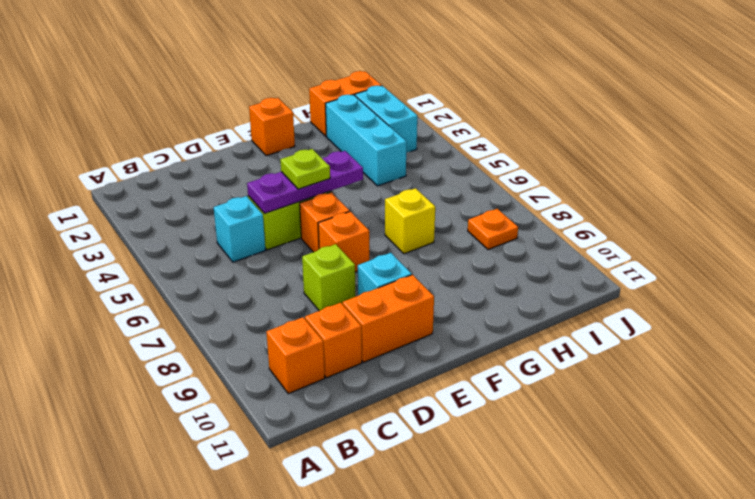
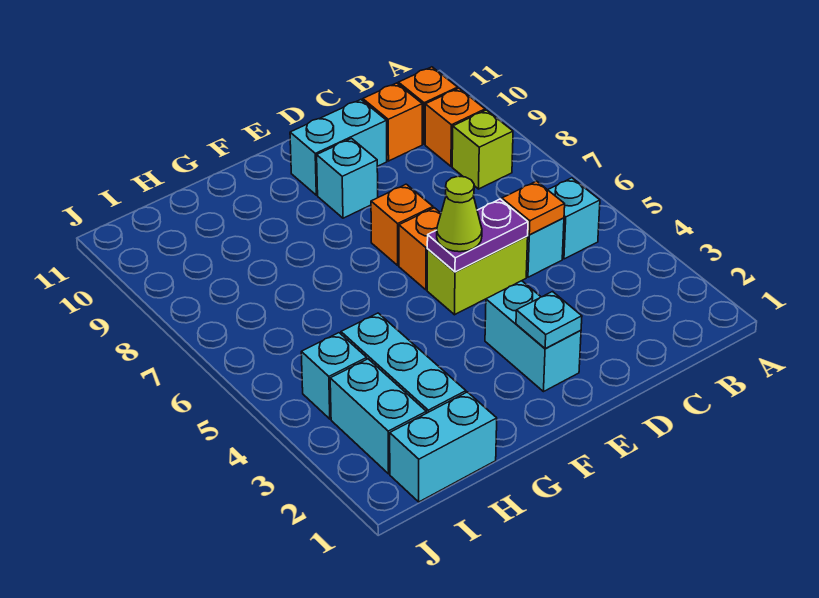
none -> cyan brick B5 level 1
purple plate D5:F5 level 2 -> purple plate D5:E5 level 2
lime brick D8 level 1 -> lime brick B8 level 1
orange brick D10:E10 level 1 -> cyan brick D10:E10 level 1
none -> cyan brick E2:E3 level 1
none -> cyan plate E2 level 2
lime plate E5 level 3 -> lime cone E5 level 3
orange brick F1 level 1 -> orange brick B9 level 1
yellow brick G7 level 1 -> none
orange brick H1:I1 level 1 -> cyan brick H1:I1 level 1
none -> cyan brick I4 level 1
orange plate I8 level 1 -> orange plate C5 level 2

